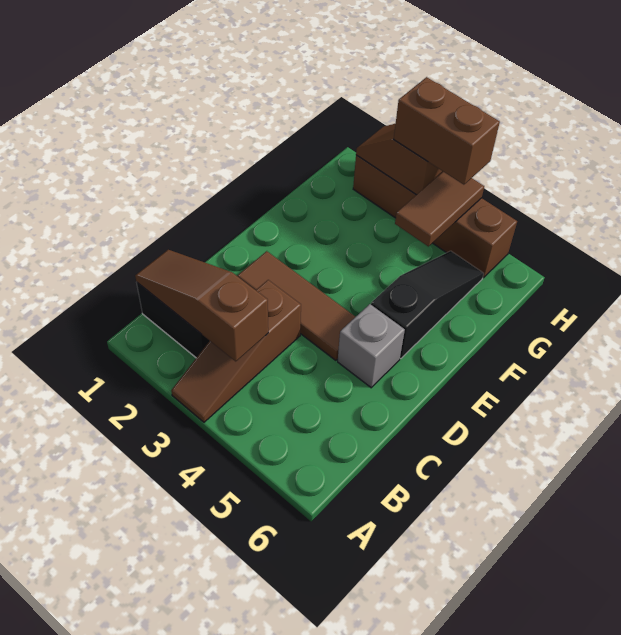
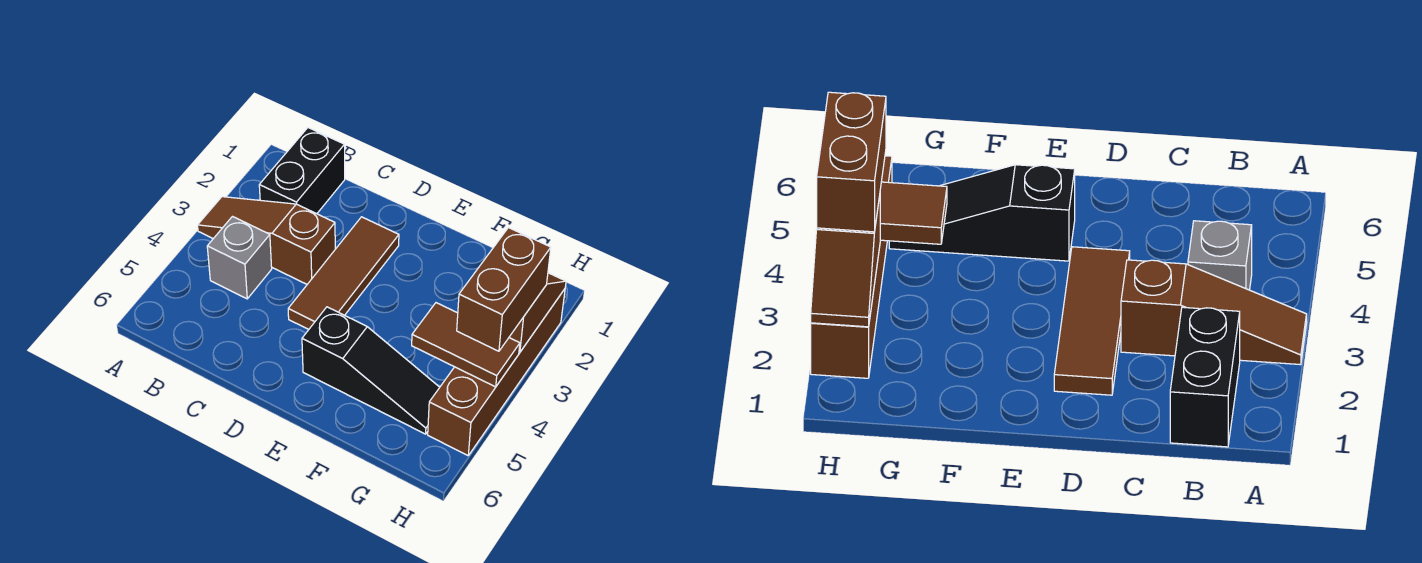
brown slope B1:B3 level 2 top 3 -> none
grey brick D5 level 1 -> grey brick B4 level 1

